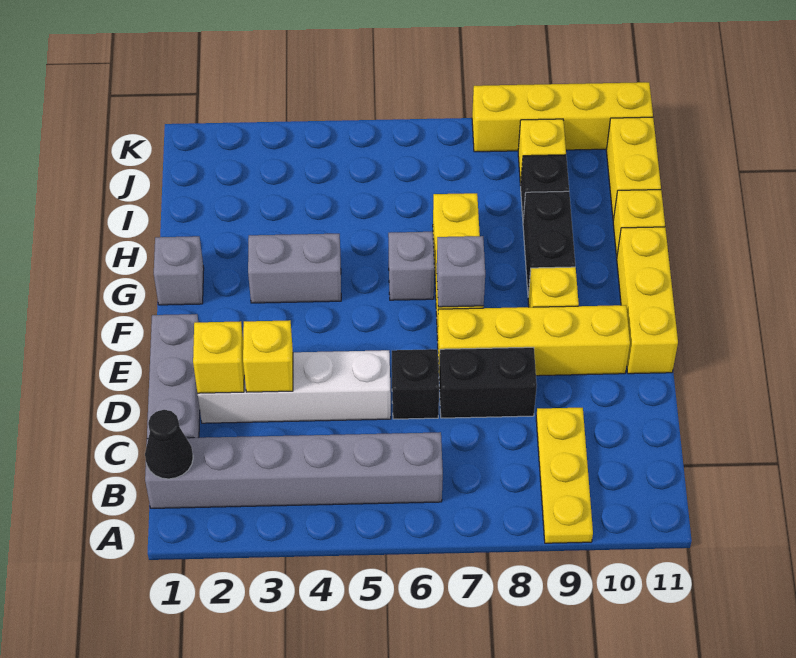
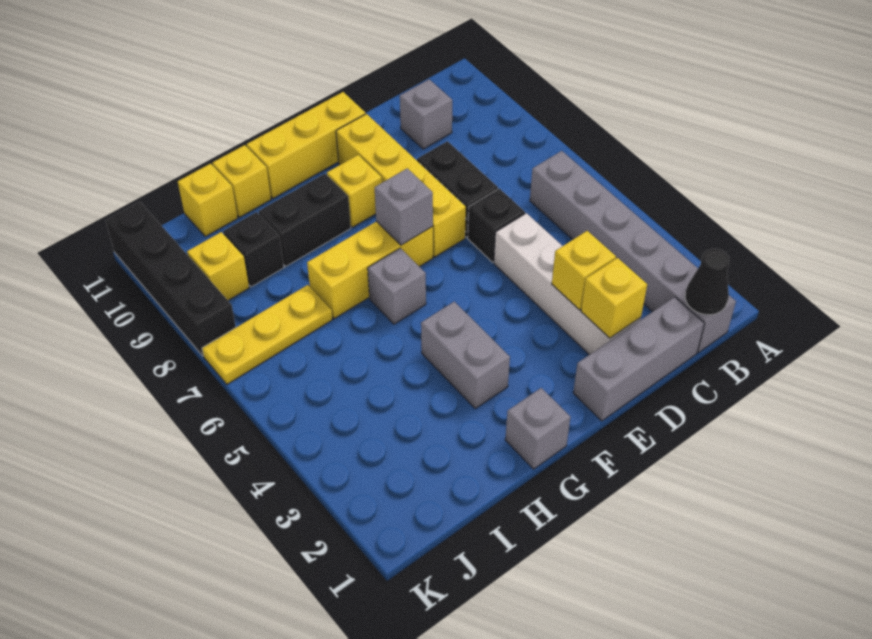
yellow plate A9:C9 level 1 -> yellow plate I7:K7 level 1
none -> grey brick C10 level 1
yellow brick I11:J11 level 1 -> yellow brick I11 level 1
yellow brick K8:K11 level 1 -> black brick K8:K11 level 1

